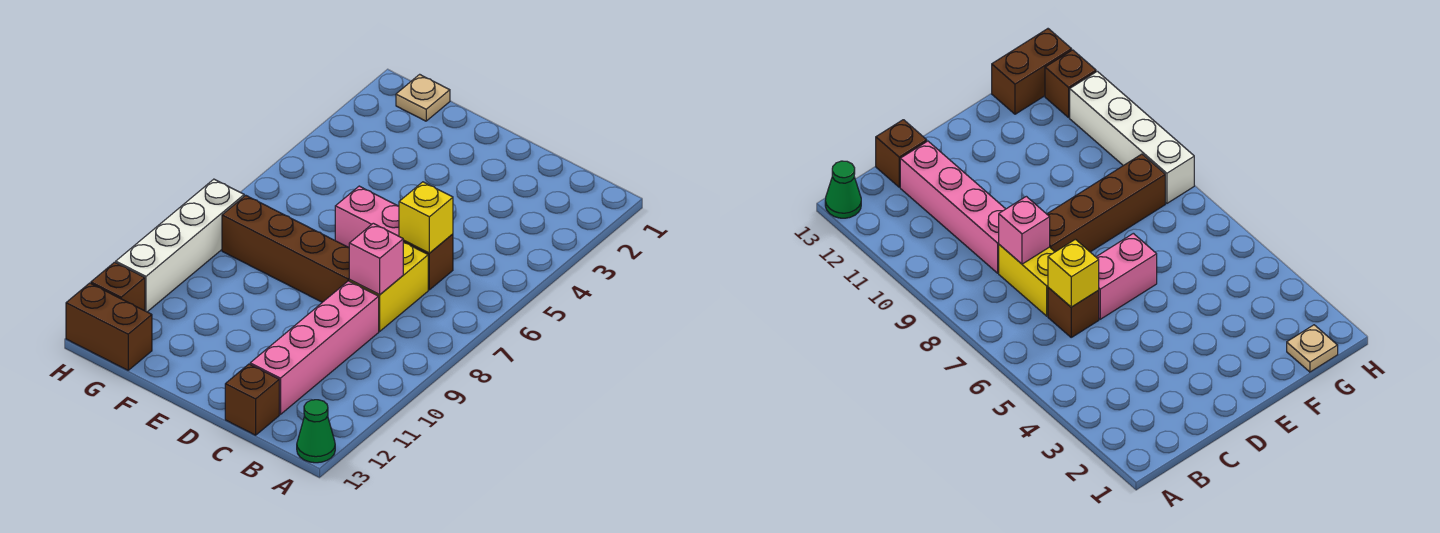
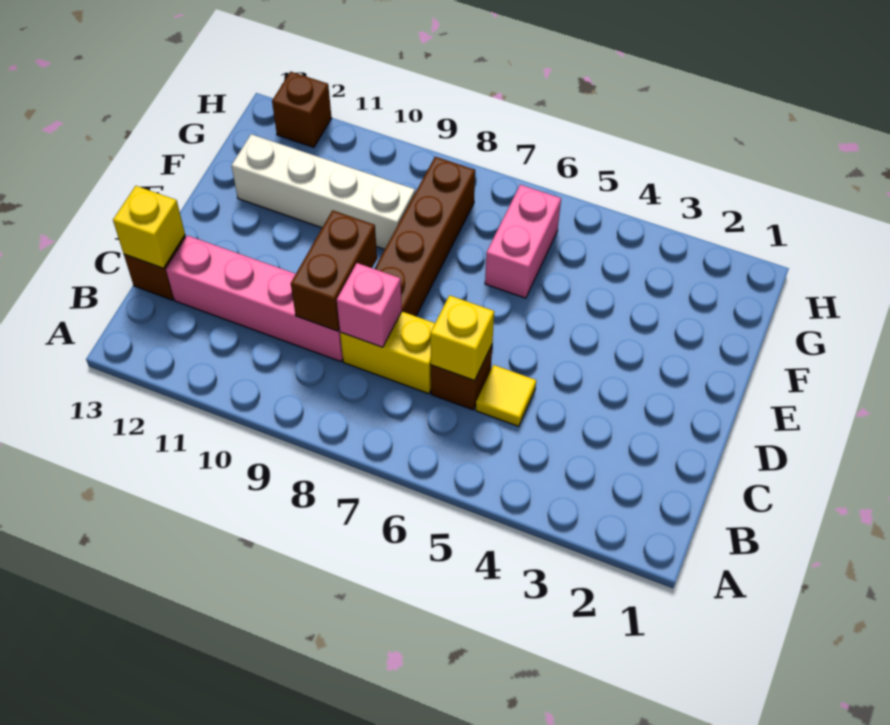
green cone A13 level 1 -> none
none -> yellow tile C5 level 1
none -> yellow brick C13 level 2
pink brick D6:E6 level 1 -> pink brick F6:G6 level 1
tan plate G1 level 1 -> none
brown brick G13:H13 level 1 -> brown brick C9:D9 level 2
white brick H8:H11 level 1 -> white brick F9:F12 level 1

